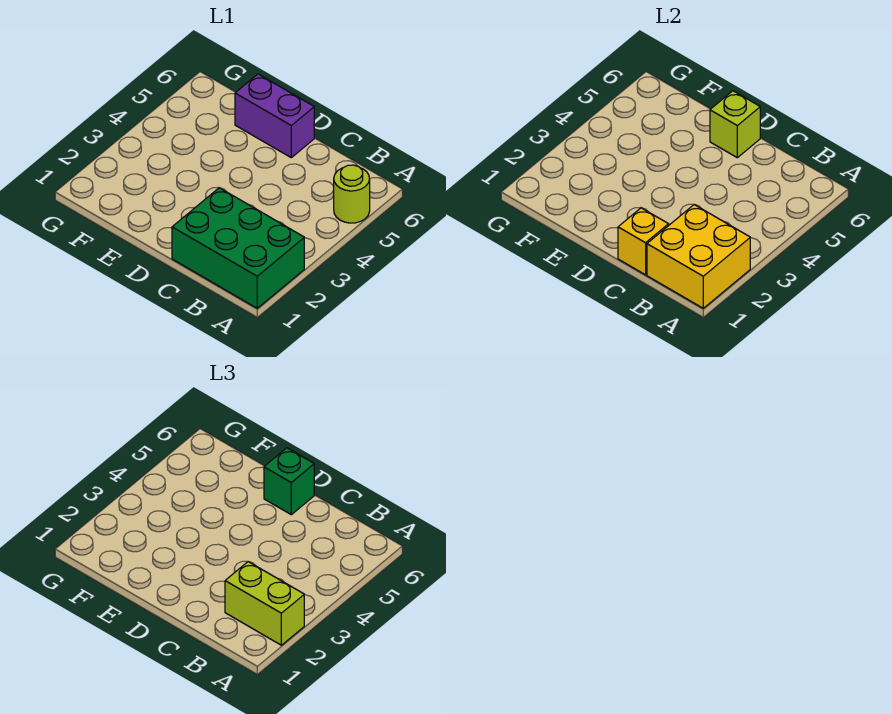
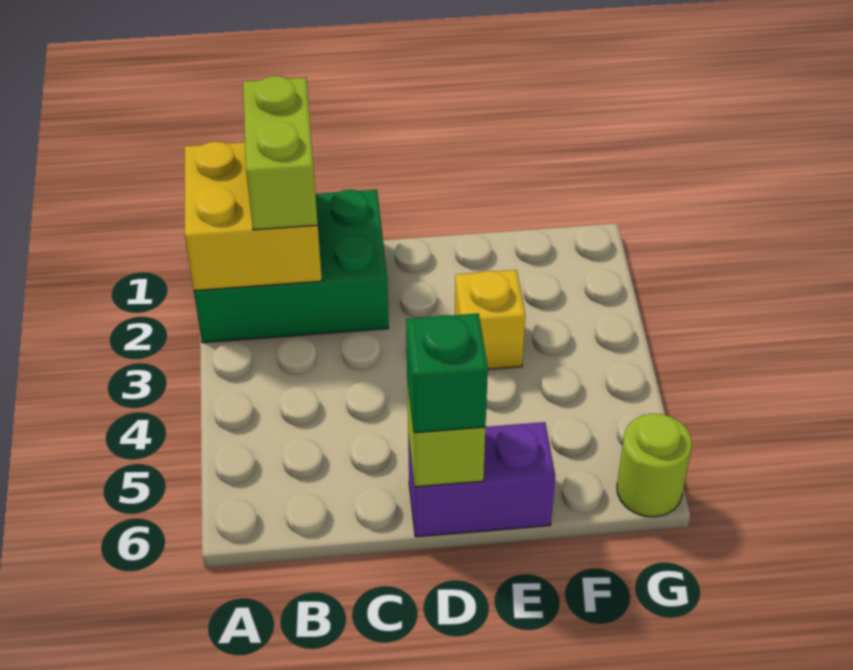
lime brick A2:B2 level 3 -> lime brick B1:B2 level 3
lime round brick A5 level 1 -> lime round brick G6 level 1
yellow brick C1 level 2 -> yellow brick E3 level 1

